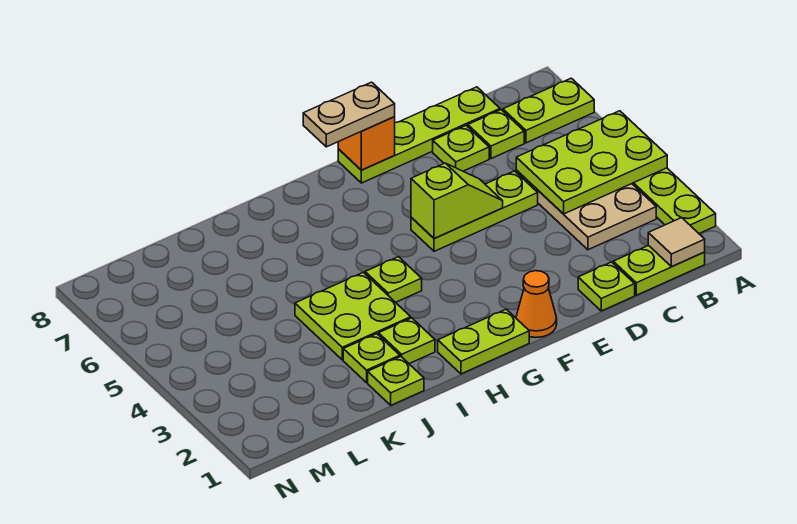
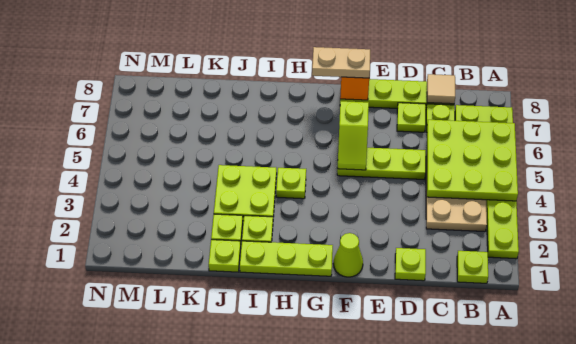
lime plate A4:C5 level 2 -> lime plate A4:C6 level 2
lime plate B1:C1 level 1 -> lime plate B1 level 1
tan tile B1 level 2 -> tan tile C8 level 2
lime slope E5:F5 level 2 top F -> lime slope F5:F6 level 2 top 6
orange cone F1 level 1 -> lime cone F1 level 1
lime plate G1:H1 level 1 -> lime plate G1:I1 level 1

